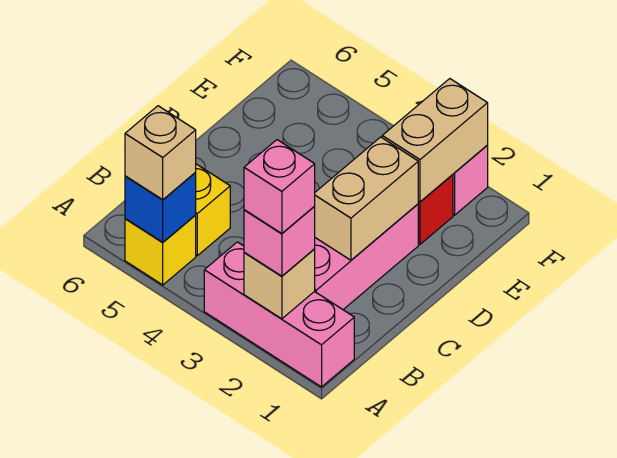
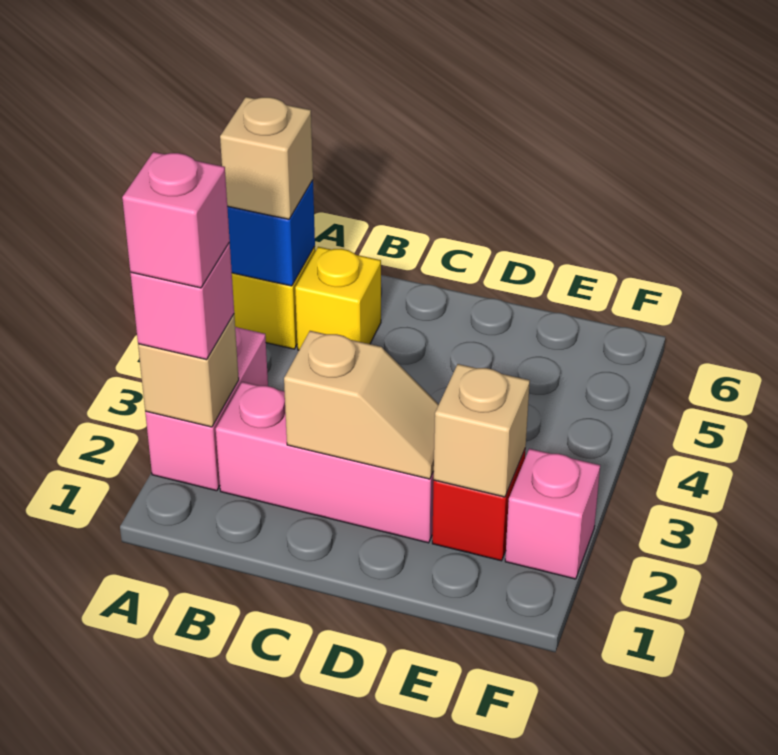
pink brick A1:A3 level 1 -> pink brick A2:A3 level 1
tan brick C2:D2 level 2 -> tan slope C2:D2 level 2 top C
tan brick E2:F2 level 2 -> tan brick E2 level 2

